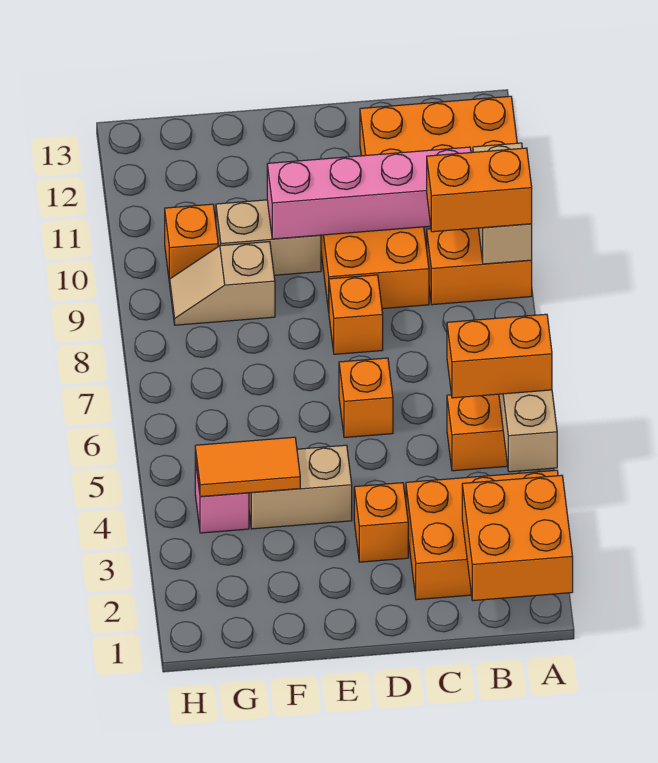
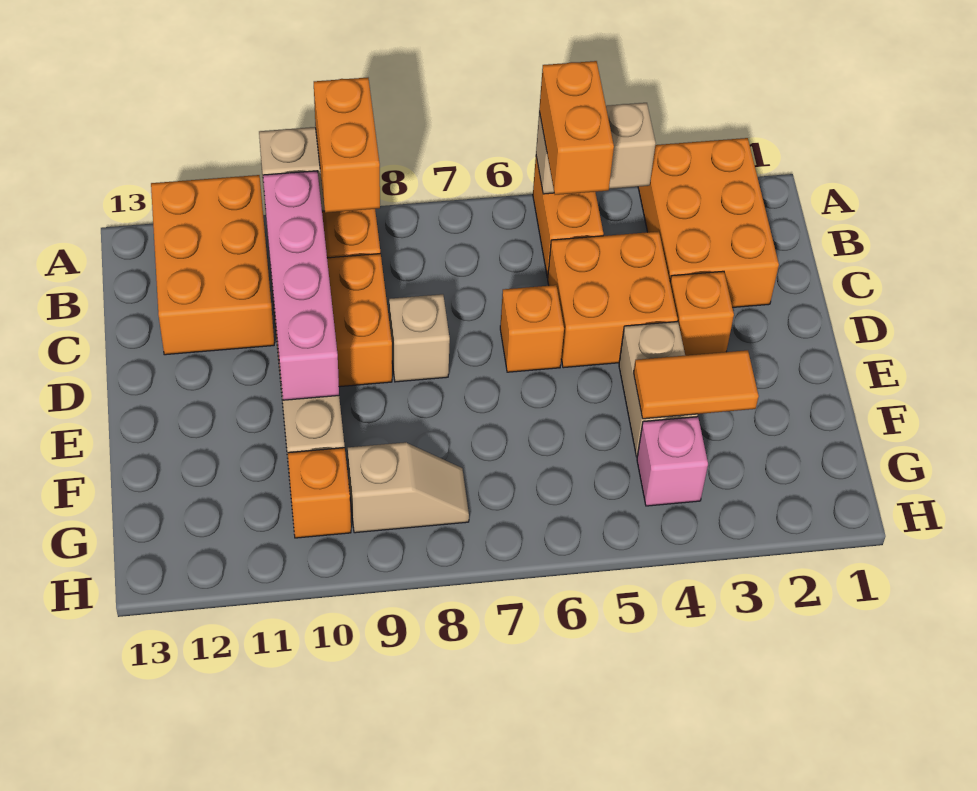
orange brick A1:B2 level 2 -> orange brick C4:D5 level 1
orange brick D8 level 1 -> tan brick D8 level 1
orange tile F4:G4 level 2 -> orange tile F3:F4 level 2
tan slope F9:G9 level 1 top F -> tan slope G8:G9 level 1 top 9

